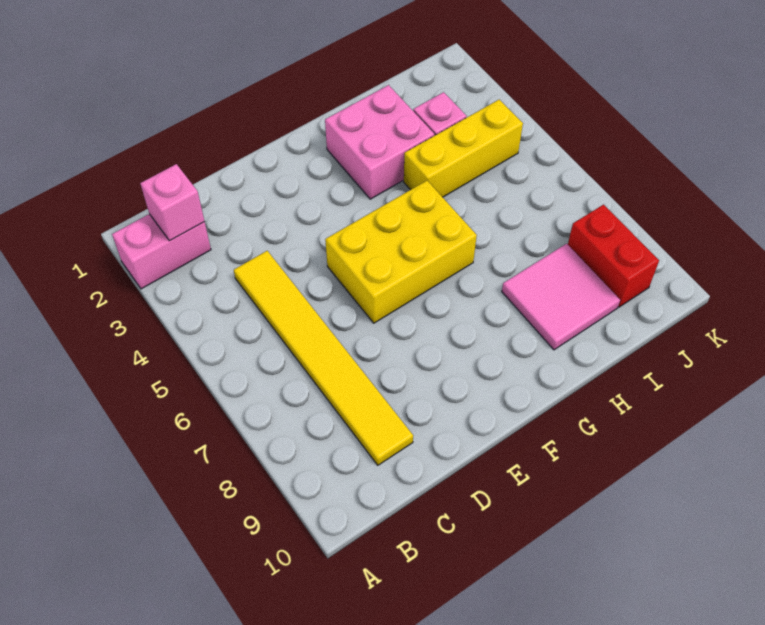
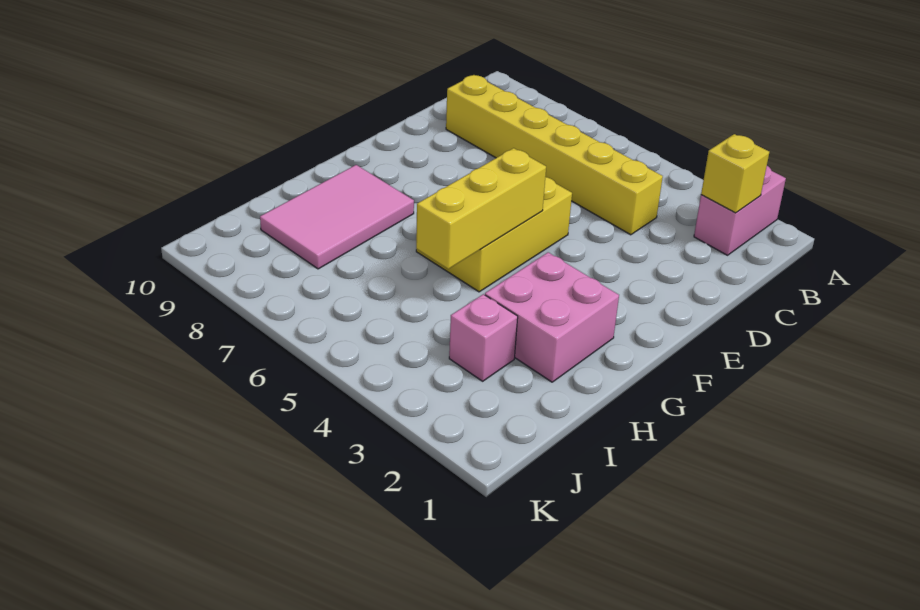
pink brick B2 level 2 -> yellow brick B2 level 2
yellow tile C4:C9 level 1 -> yellow brick C4:C9 level 1
yellow brick H4:J4 level 1 -> yellow brick F5:H5 level 2
pink tile H8:I9 level 1 -> pink tile G8:I9 level 1
red brick J8:J9 level 1 -> none

